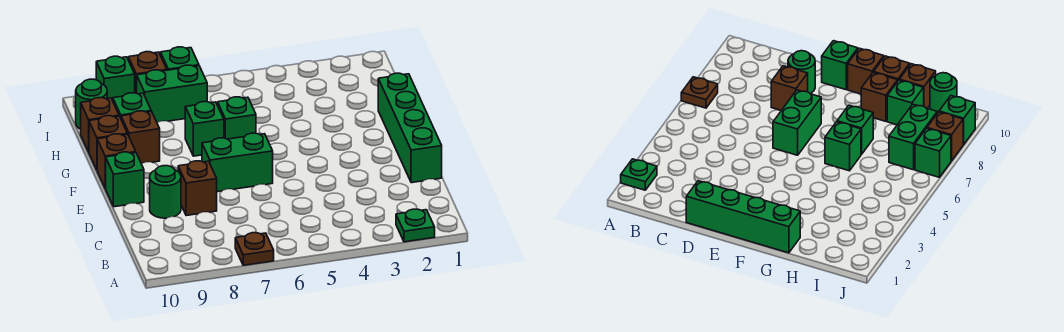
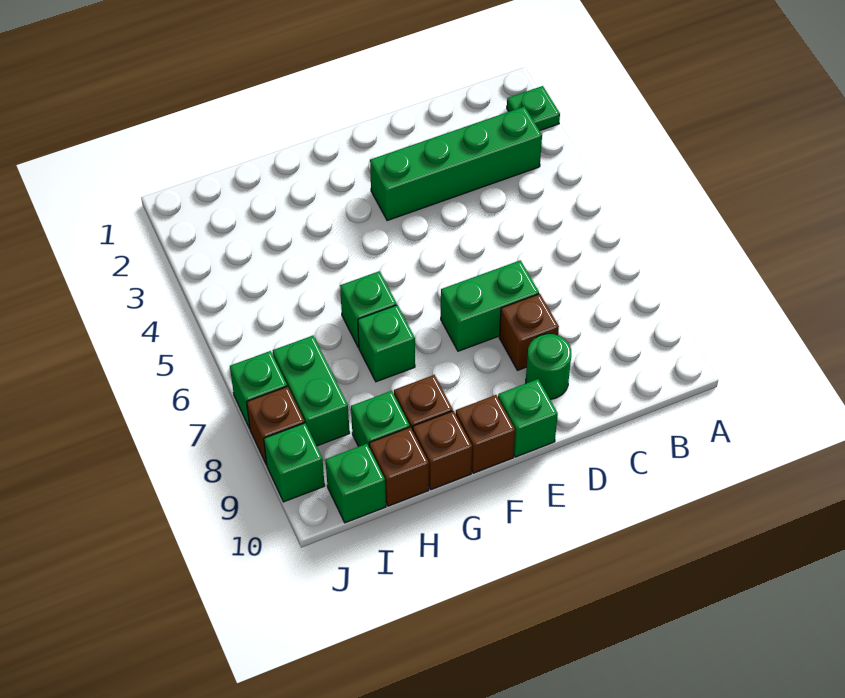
brown plate A7 level 1 -> none
green brick D1:G1 level 1 -> green brick B3:E3 level 1
green brick E6:E7 level 1 -> green brick D7:E7 level 1
green round brick I10 level 1 -> green brick I10 level 1

